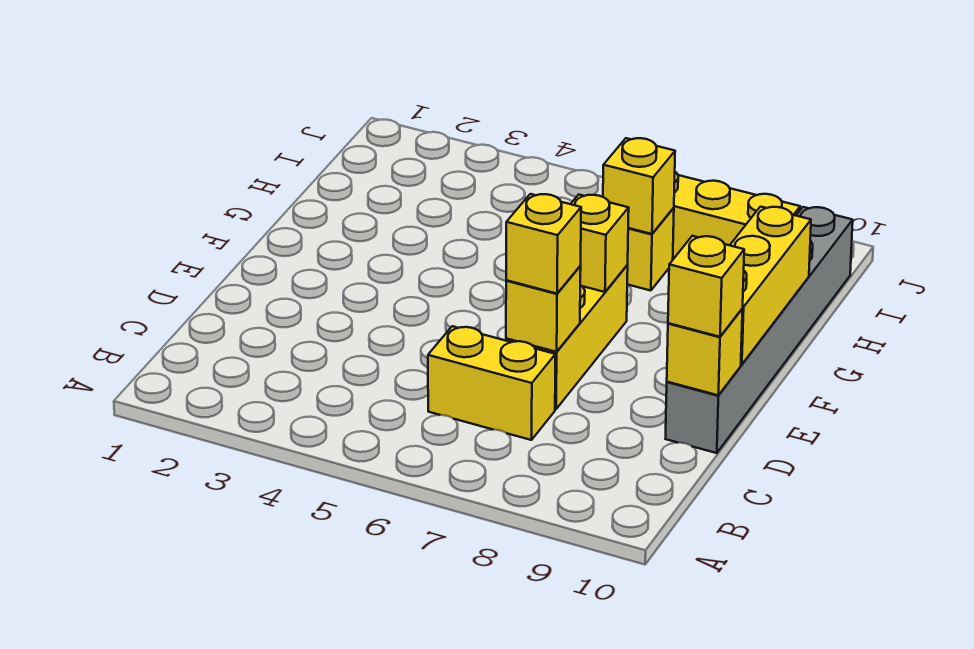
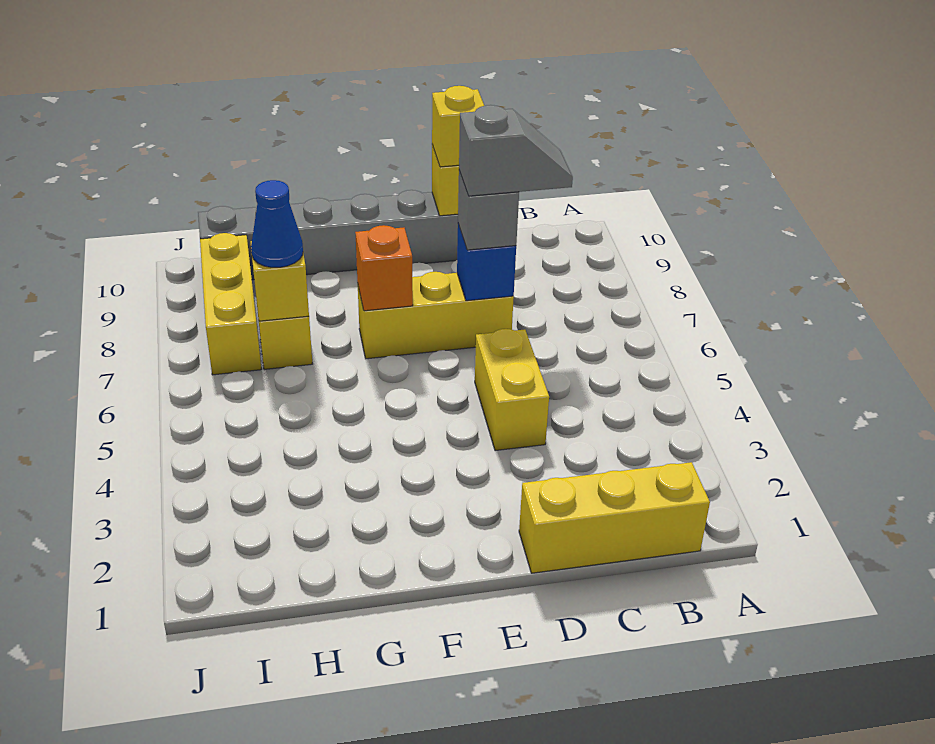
yellow brick C6:C7 level 1 -> yellow brick D4:D5 level 1
none -> grey slope C7:D7 level 4 top D
yellow brick D7 level 2 -> blue brick D7 level 2
yellow brick D7 level 3 -> grey brick D7 level 3
yellow brick E10:G10 level 2 -> yellow brick B1:D1 level 1
yellow brick F7 level 2 -> orange brick F7 level 2
none -> blue cone H7 level 3

